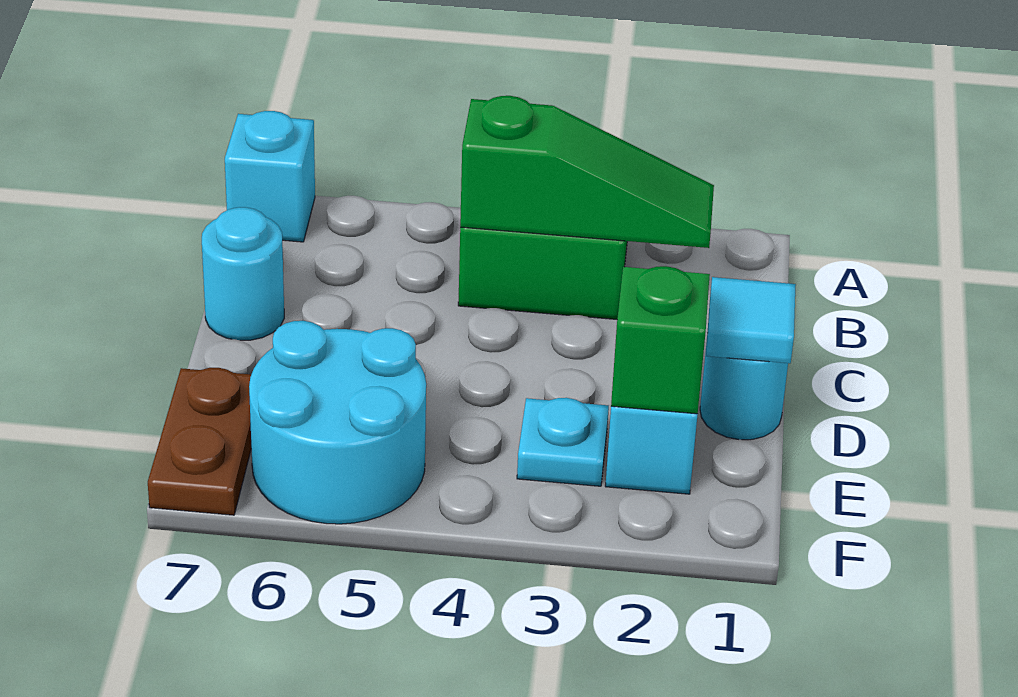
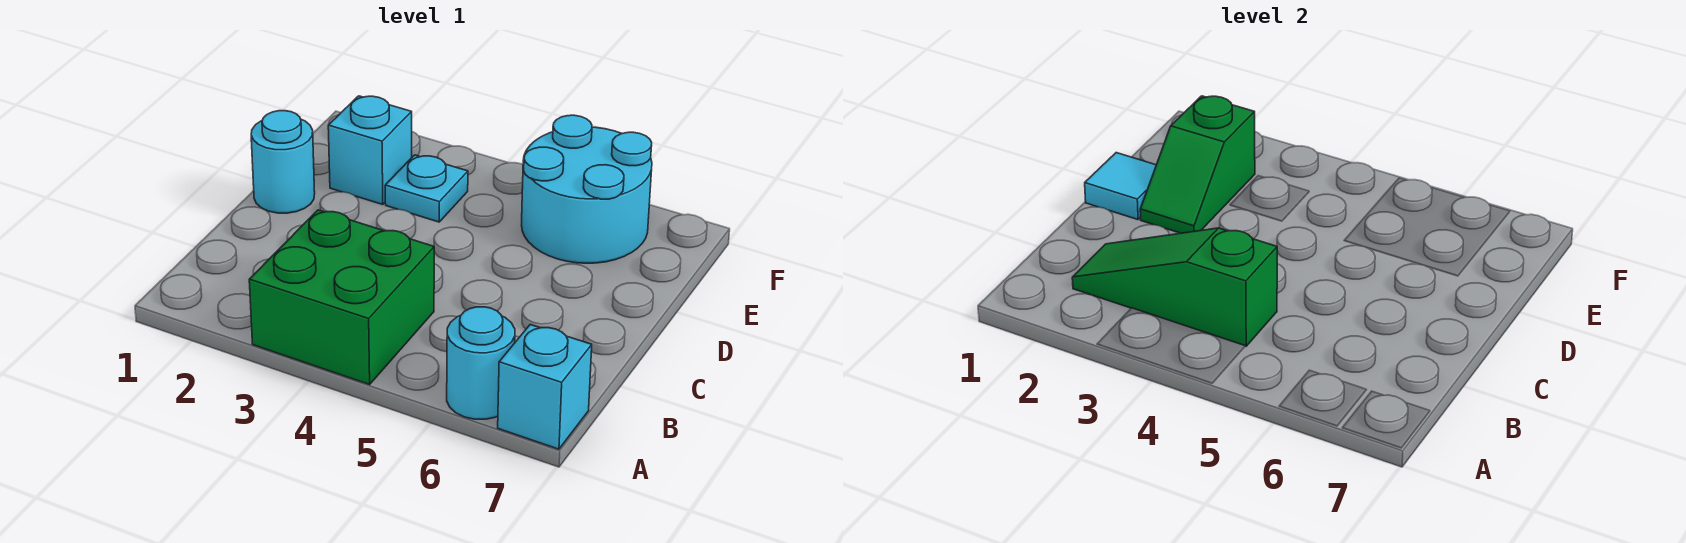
cyan round brick C7 level 1 -> cyan round brick A6 level 1
brown plate E7:F7 level 1 -> none

